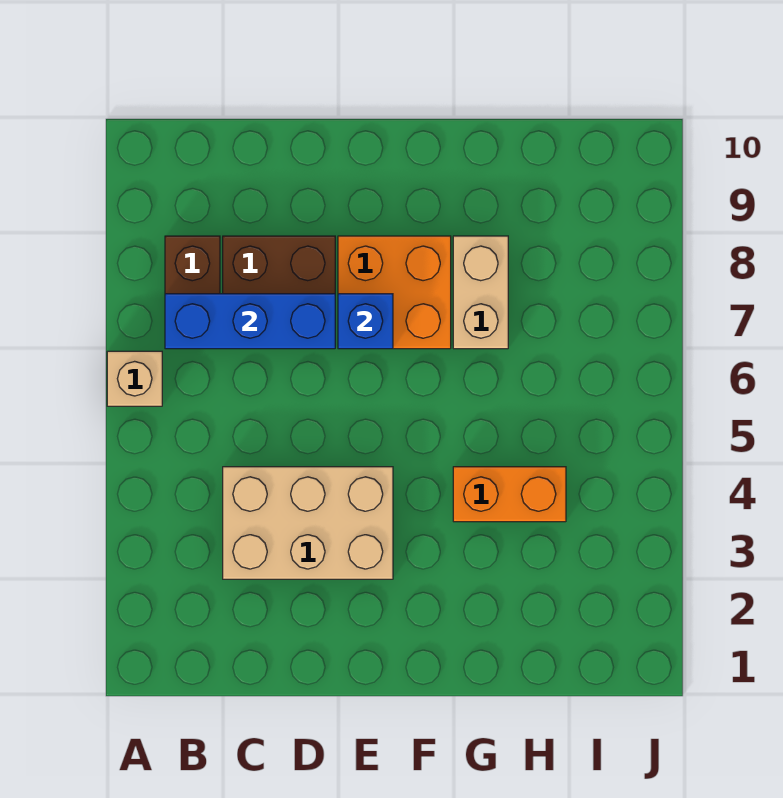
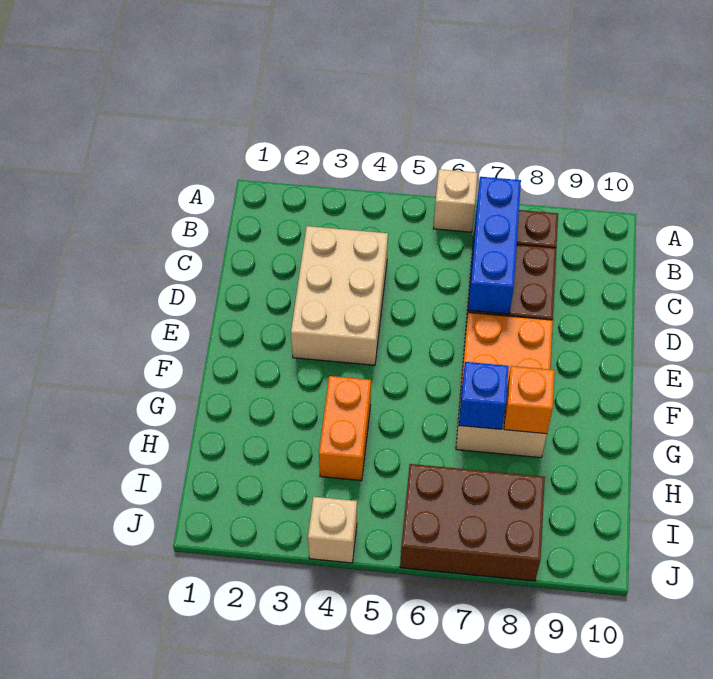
blue brick E7 level 2 -> blue brick G7 level 2
none -> orange brick G8 level 2
none -> brown brick I6:J8 level 1
none -> tan brick J4 level 1

